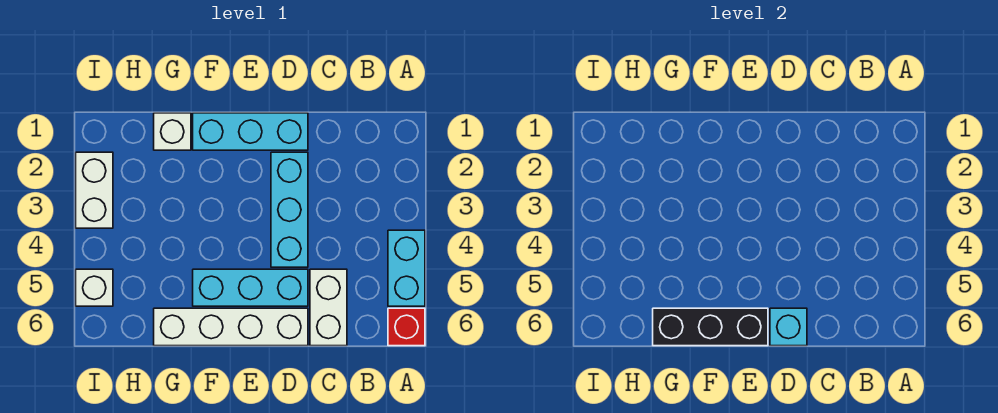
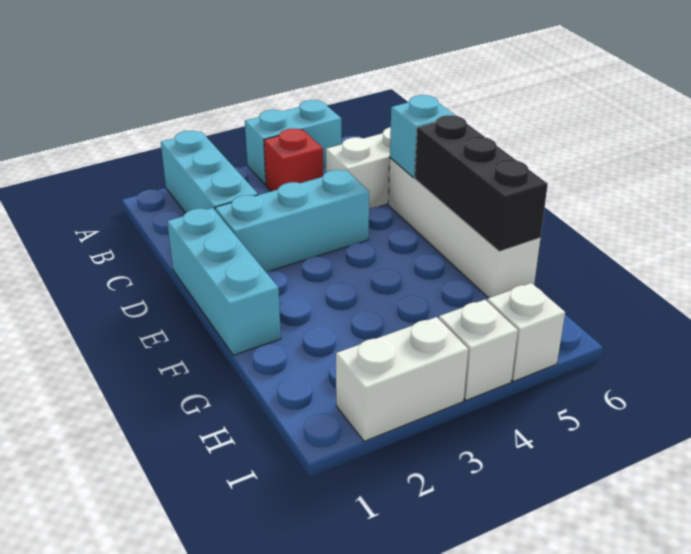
red brick A6 level 1 -> red brick B4 level 1
cyan brick D5:F5 level 1 -> cyan brick A2:C2 level 1
white brick G1 level 1 -> white brick I4 level 1

